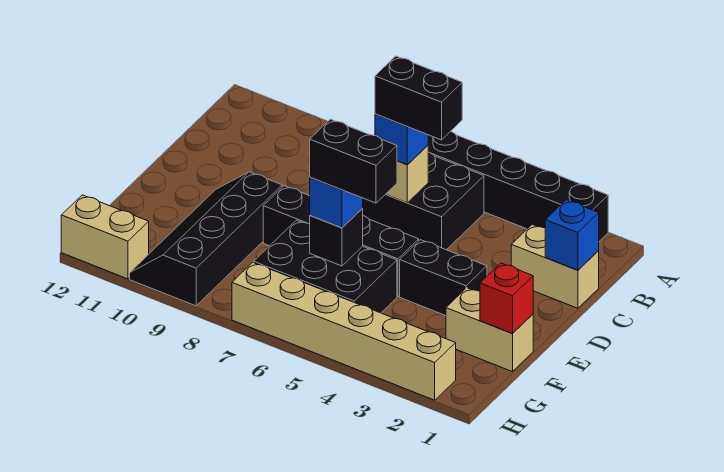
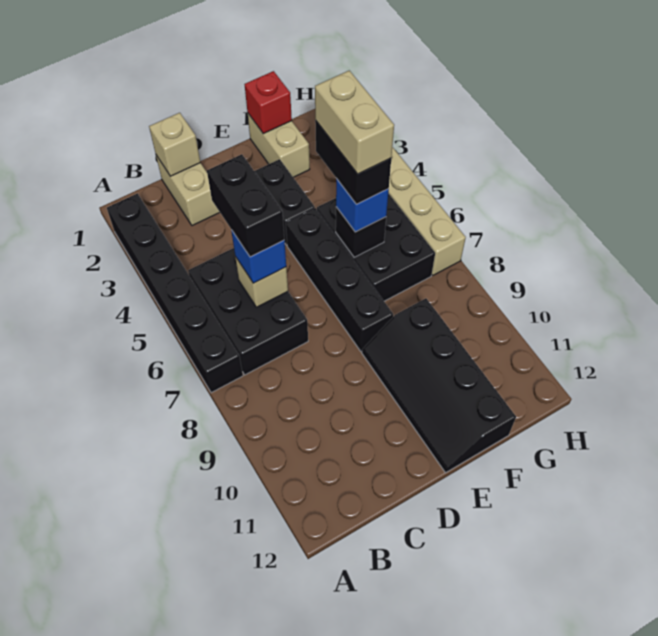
blue brick C1 level 2 -> tan brick C1 level 2
black slope E9:H10 level 1 top 9 -> black slope E9:F12 level 1 top F
tan brick H11:H12 level 1 -> tan brick F5:F6 level 5

